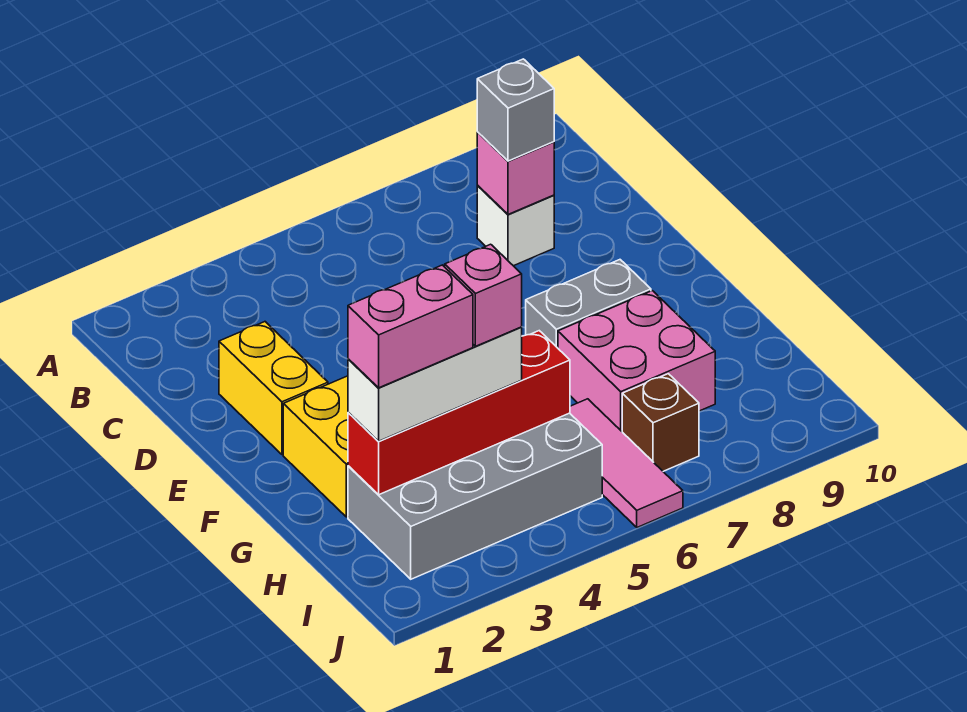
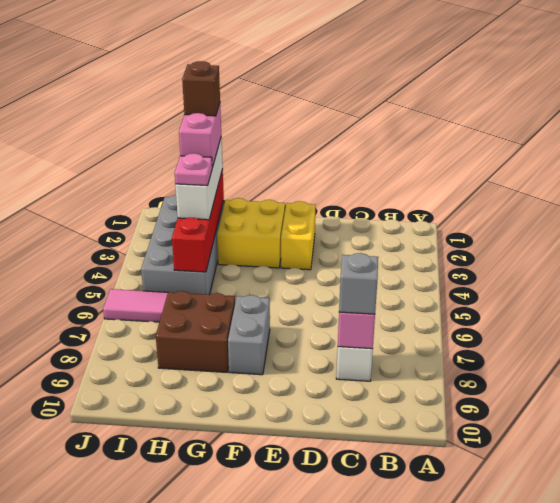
yellow brick D2:E2 level 1 -> yellow brick E2:E3 level 1
pink brick G7:H8 level 1 -> brown brick G7:H8 level 1
pink brick H4 level 4 -> pink plate H4 level 4
brown brick I7 level 1 -> brown brick H2 level 5

